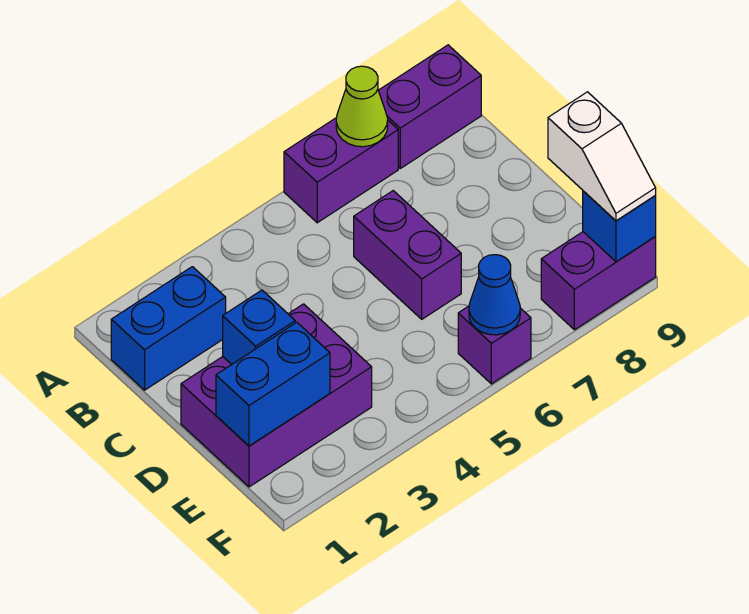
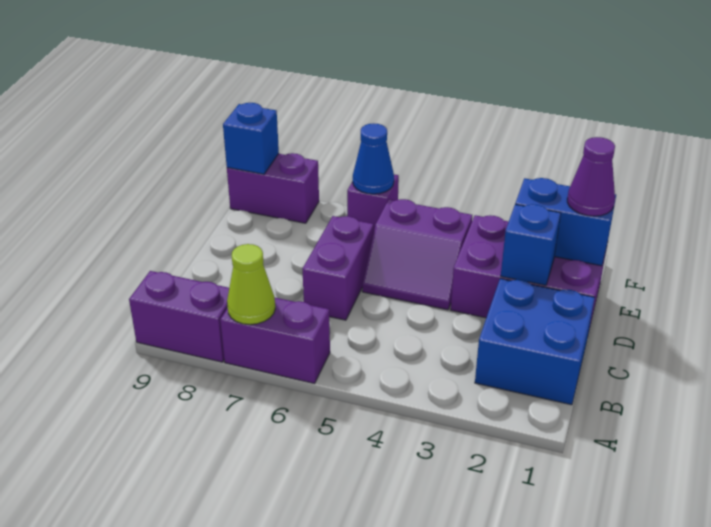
blue brick B1:B2 level 1 -> blue brick B1:C2 level 1
none -> purple slope D4:E5 level 1 top E
none -> purple cone E1 level 3
white slope E9:F9 level 3 top E -> none

